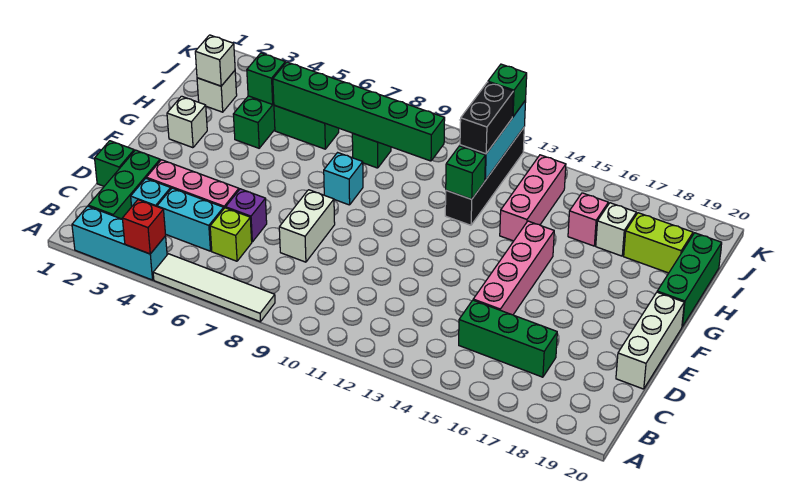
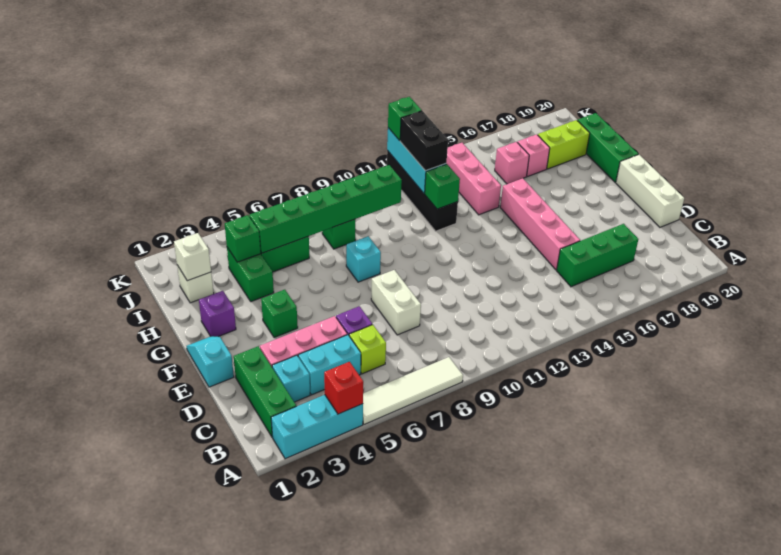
green brick D1 level 1 -> green brick F4 level 1
none -> cyan slope E1:F1 level 1 top E
white brick G2 level 1 -> purple brick G2 level 1
white brick I17 level 1 -> pink brick I17 level 1

